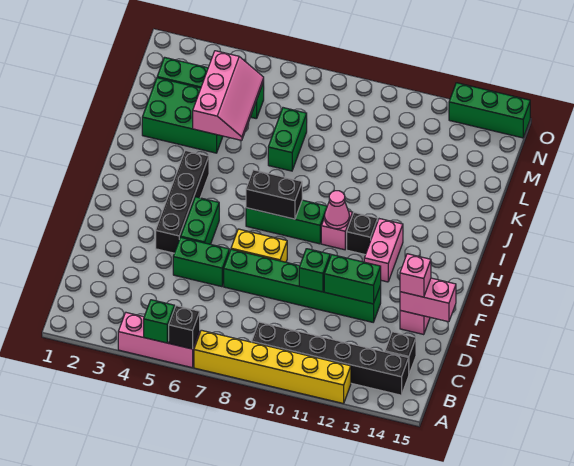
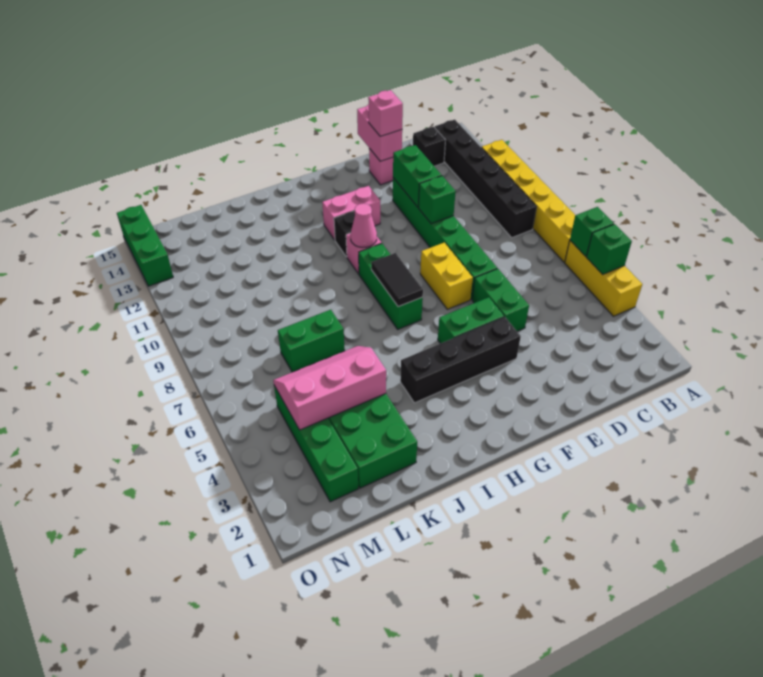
pink brick A4:A6 level 1 -> yellow brick A4:A6 level 1
black brick A6 level 2 -> green brick A6 level 2
black brick H7:H8 level 2 -> black tile H7:H8 level 2

